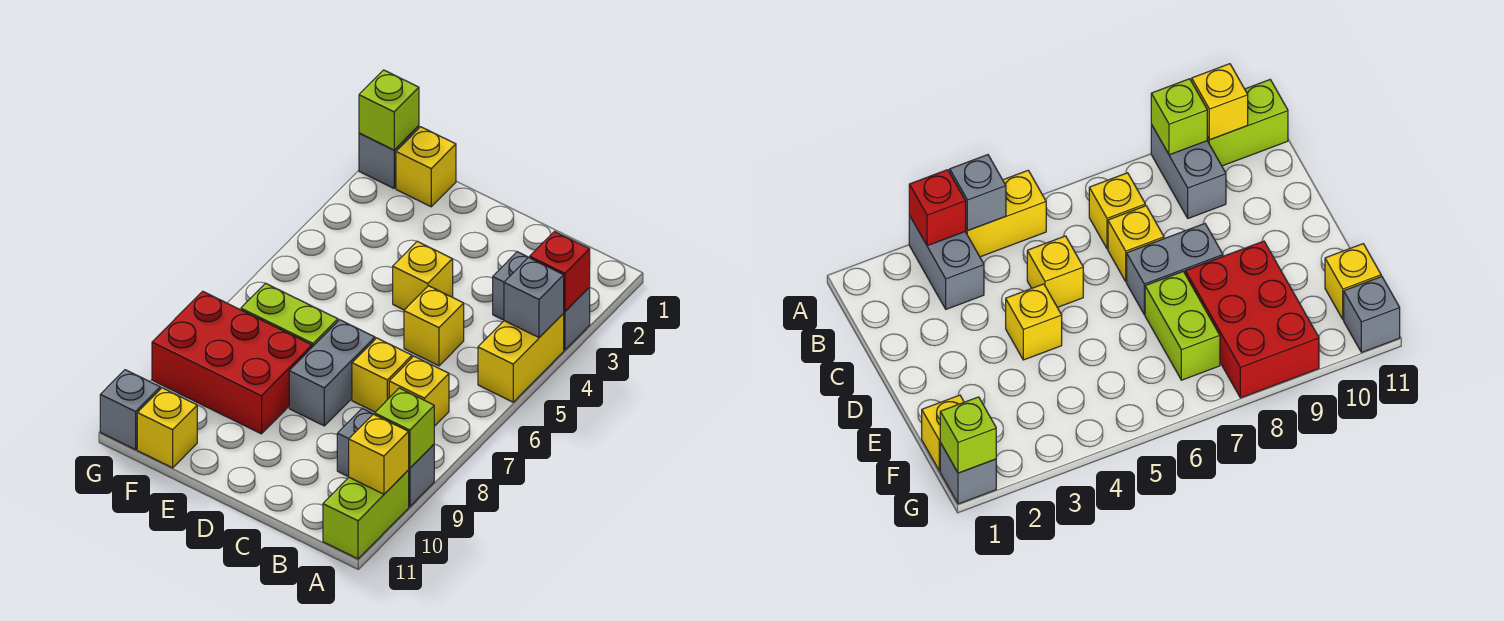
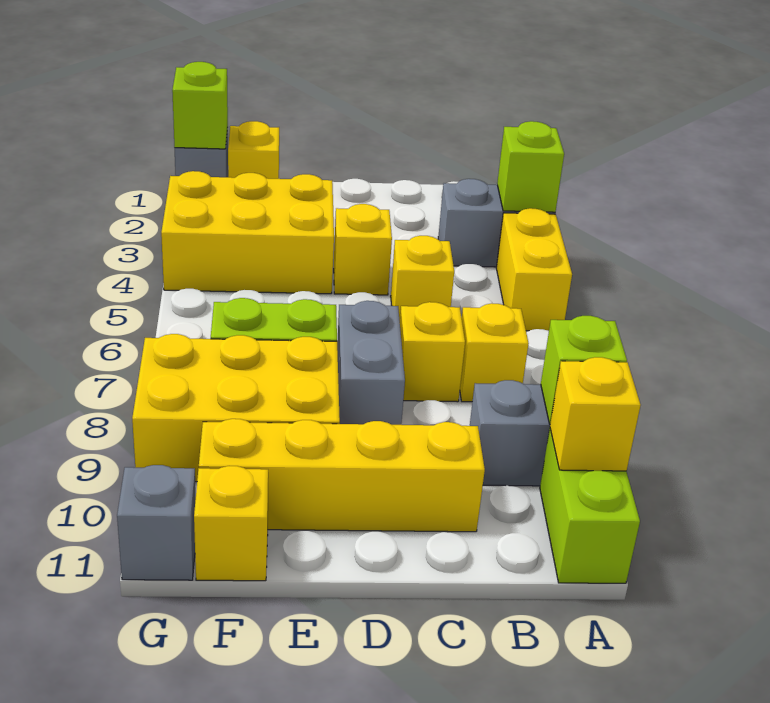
red brick A3 level 2 -> lime brick A3 level 2
grey brick A4 level 2 -> none
none -> yellow brick C10:F10 level 1
none -> yellow brick E3:G4 level 1
red brick E8:G9 level 1 -> yellow brick E8:G9 level 1

